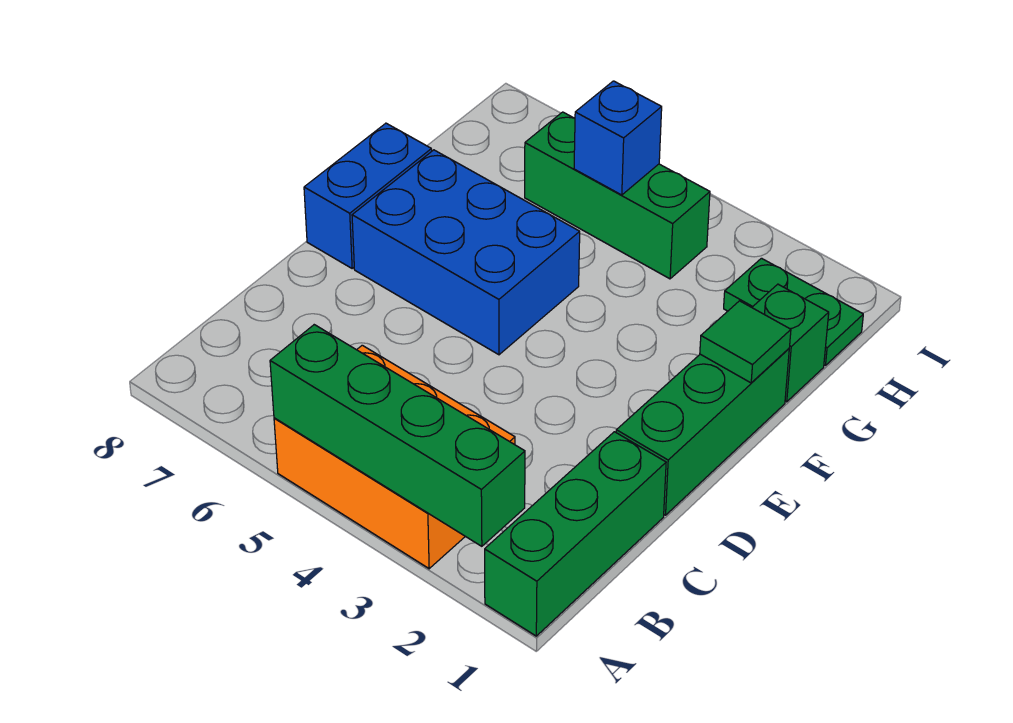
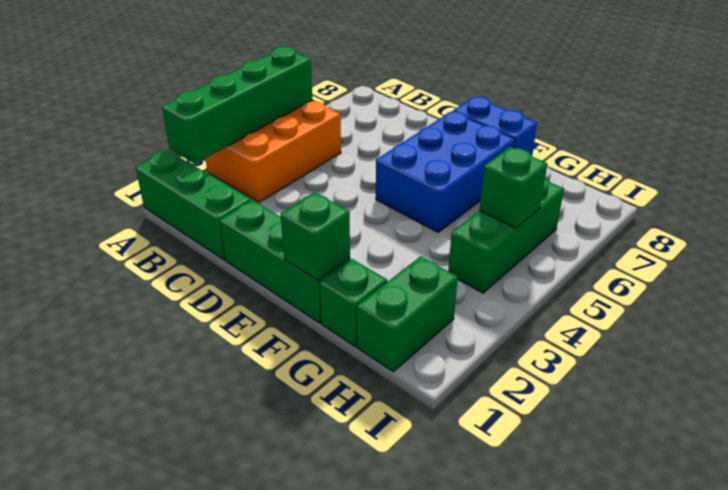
green tile F1 level 2 -> green brick F1 level 2
green plate H1:H2 level 1 -> green brick H1:H2 level 1
blue brick H5 level 2 -> green brick H5 level 2

